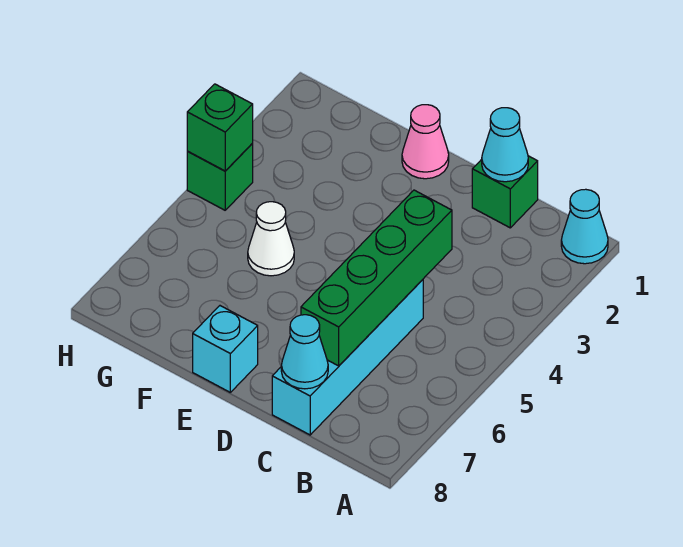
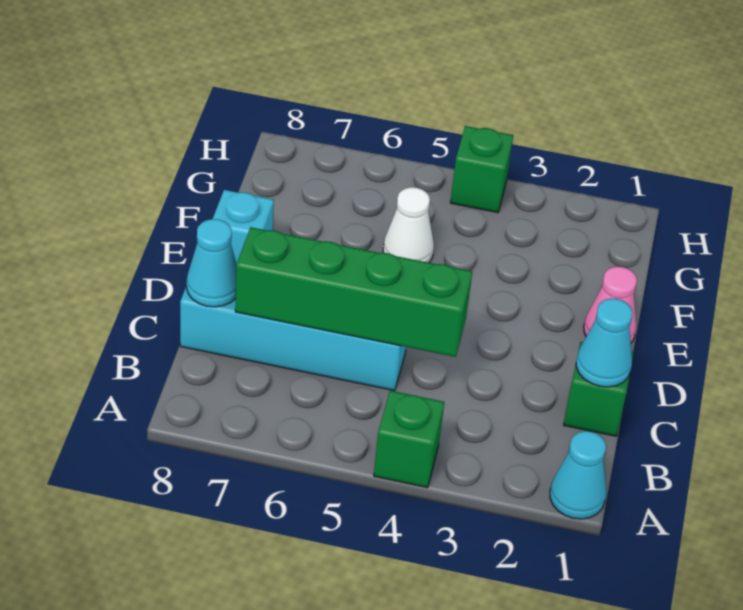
green brick H4 level 2 -> green brick A4 level 1

